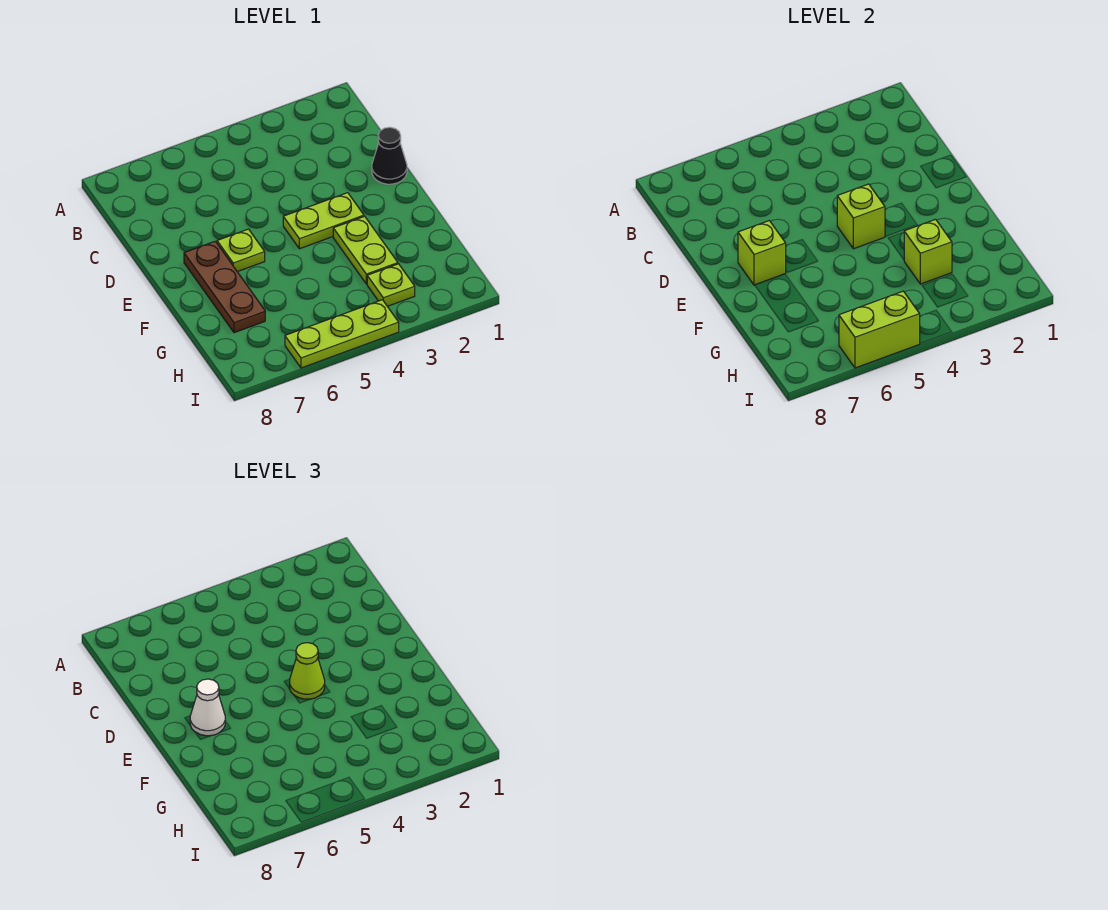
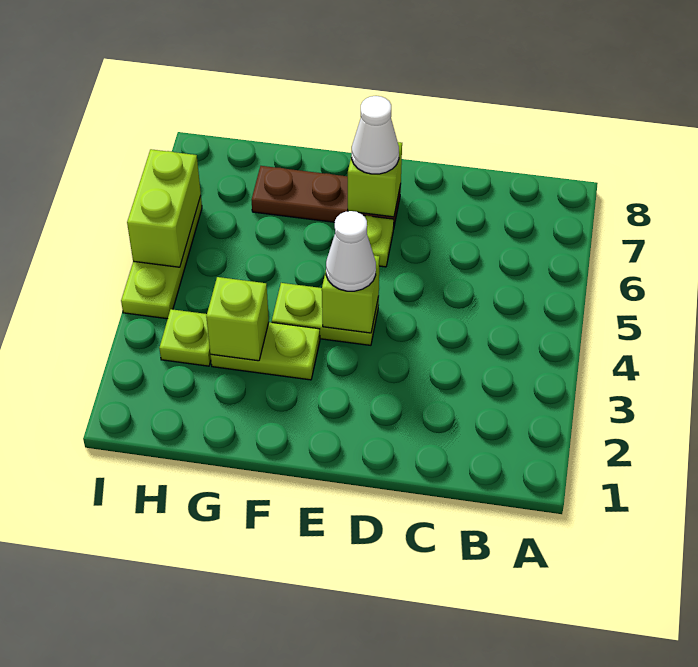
black cone D1 level 1 -> none
lime plate E3:E4 level 1 -> lime plate E4:F4 level 1
lime cone E4 level 3 -> white cone E4 level 3

